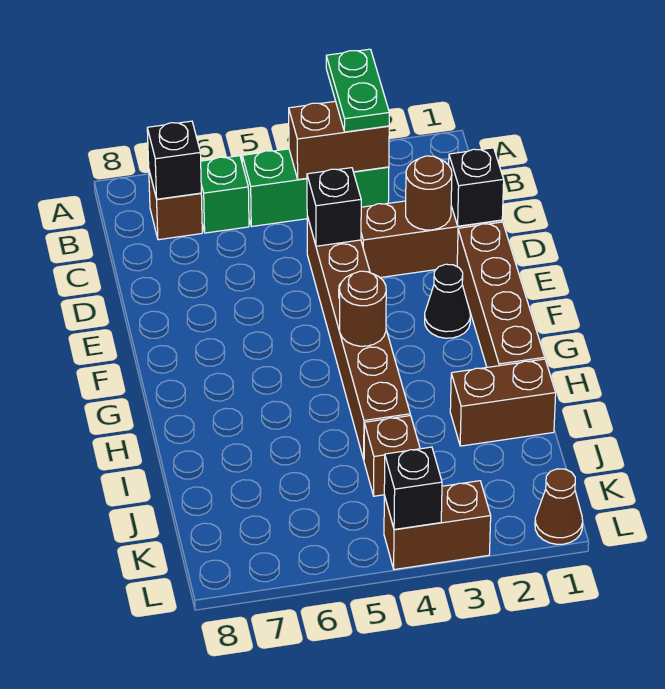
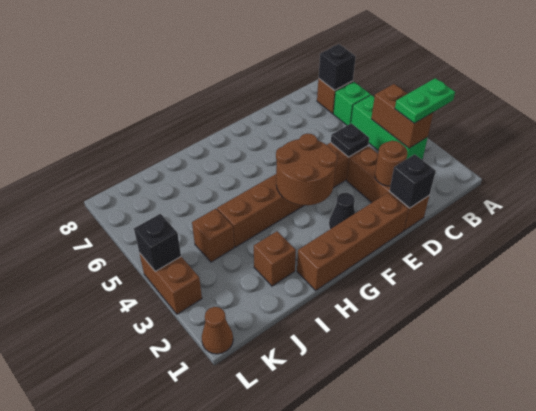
black brick D4 level 2 -> black plate D4 level 2
brown round brick G4 level 2 -> brown round brick F3:G4 level 2
brown brick I1:I2 level 1 -> brown brick I2 level 1

